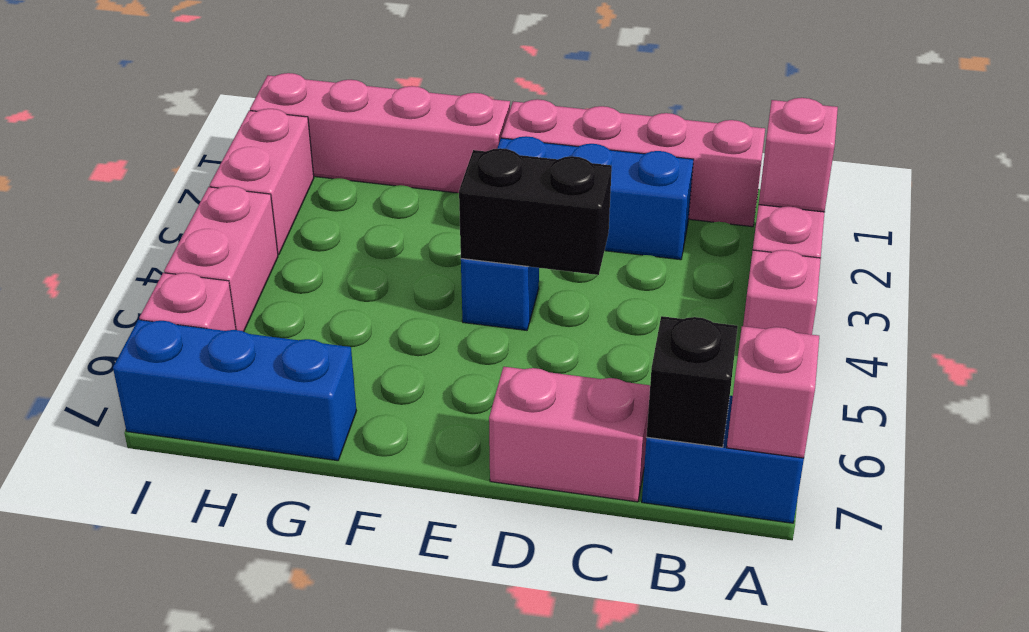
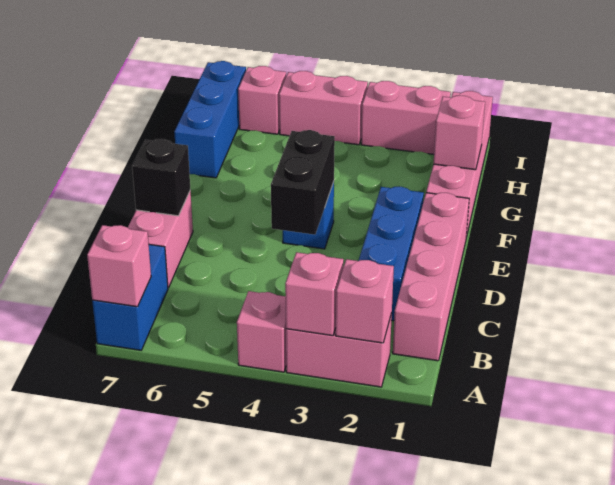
none -> pink brick A3 level 2
black brick B7 level 2 -> black brick D7 level 2
none -> pink brick G1 level 2

